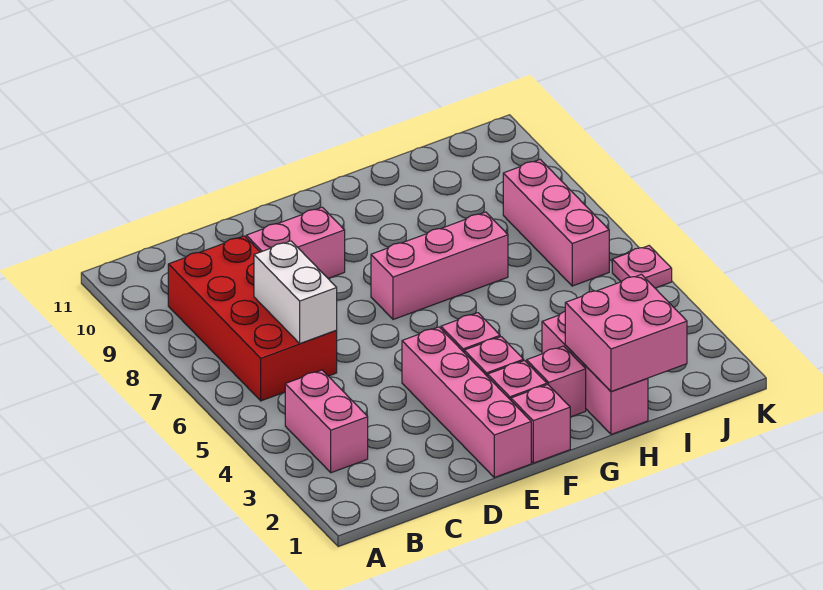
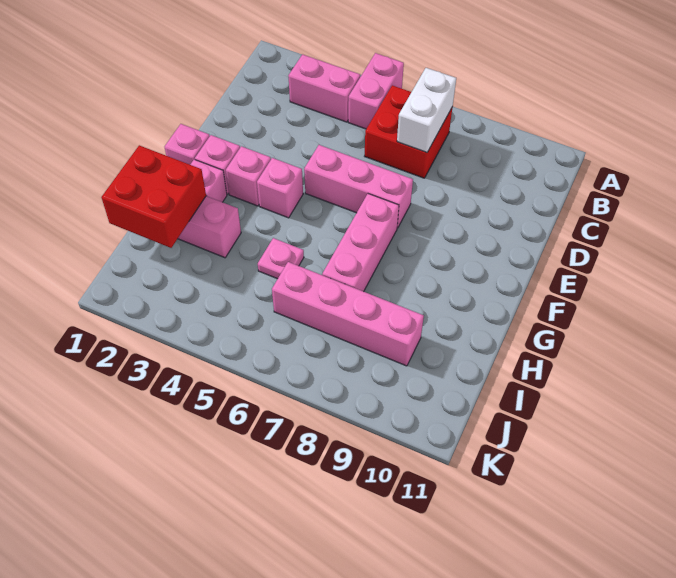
red brick B6:C9 level 1 -> red brick B6:C7 level 1
white brick C6:C7 level 2 -> white brick B7:C7 level 2
pink brick D9:E9 level 1 -> pink brick A5:B5 level 1
pink brick E1:E4 level 1 -> pink brick I6:I9 level 1
pink brick H1:I2 level 2 -> red brick H1:I2 level 2
pink brick J6:J8 level 1 -> pink brick E5:E7 level 1
pink plate K5 level 1 -> pink plate H5 level 1

